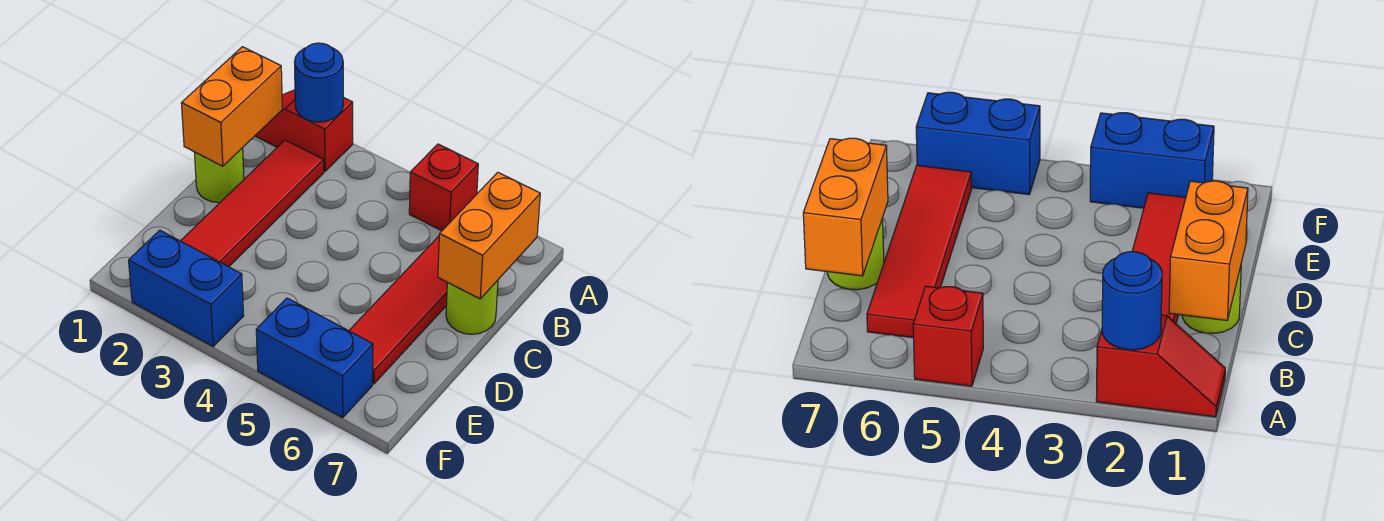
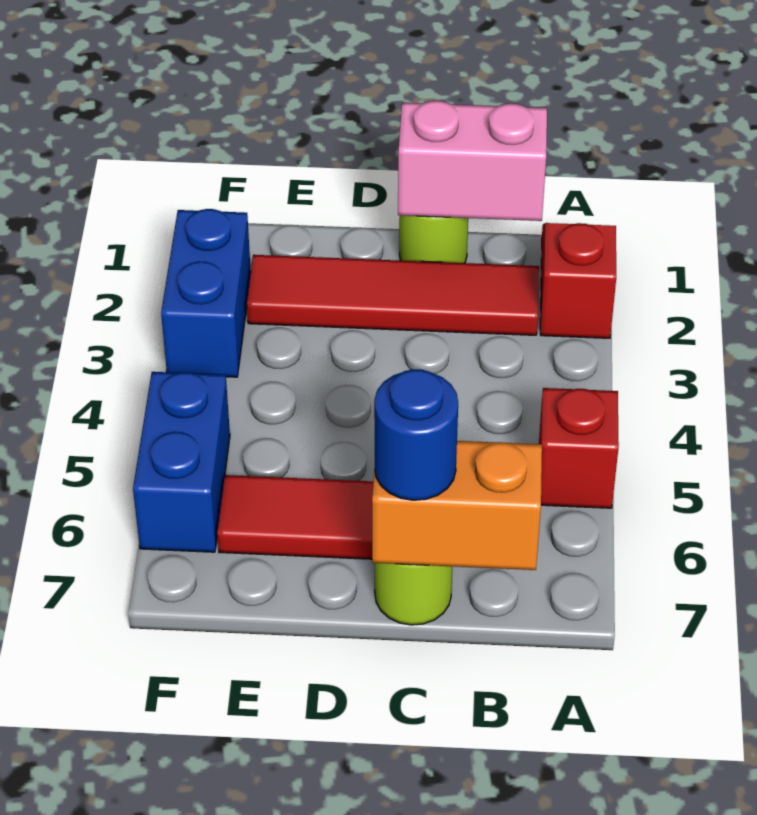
blue round brick A2 level 2 -> blue round brick C7 level 3
orange brick B1:C1 level 2 -> pink brick B1:C1 level 2

